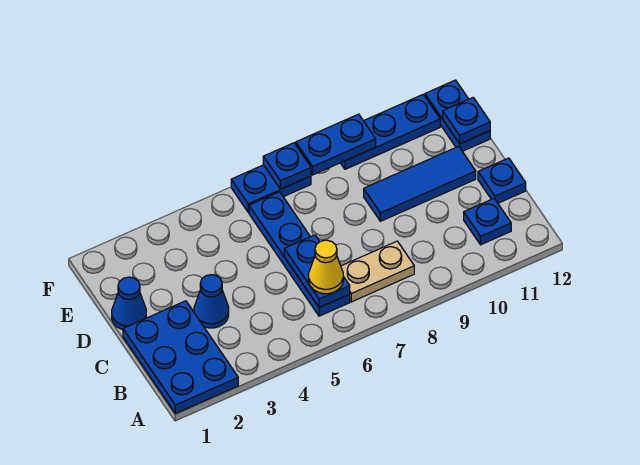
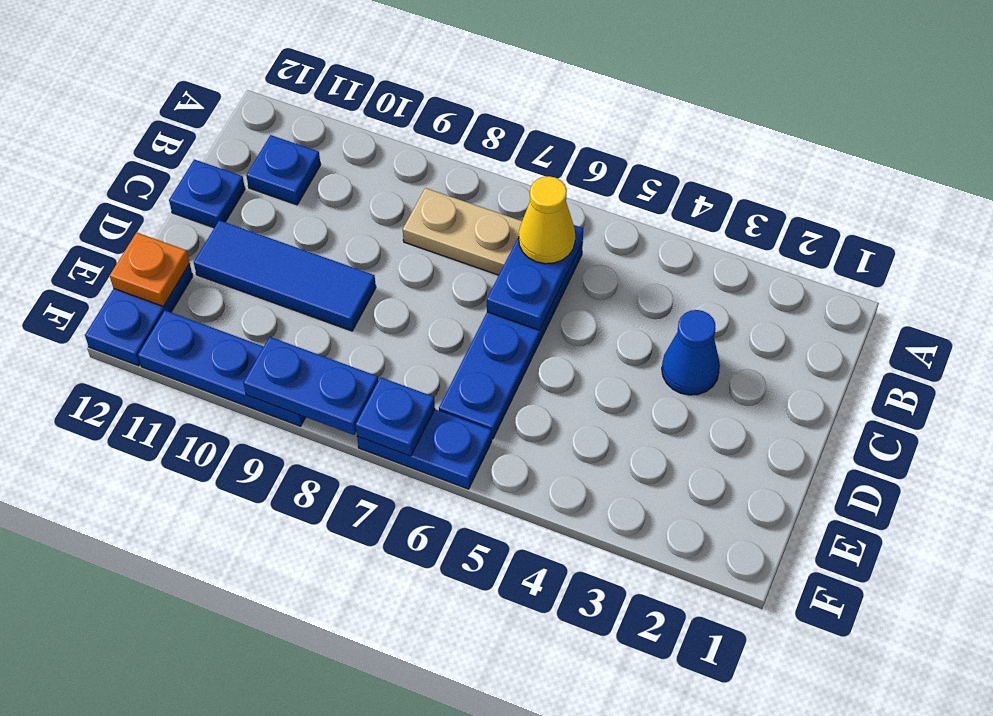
blue plate A1:C2 level 1 -> none
blue cone D1 level 1 -> none
blue plate E12 level 2 -> orange plate E12 level 2

